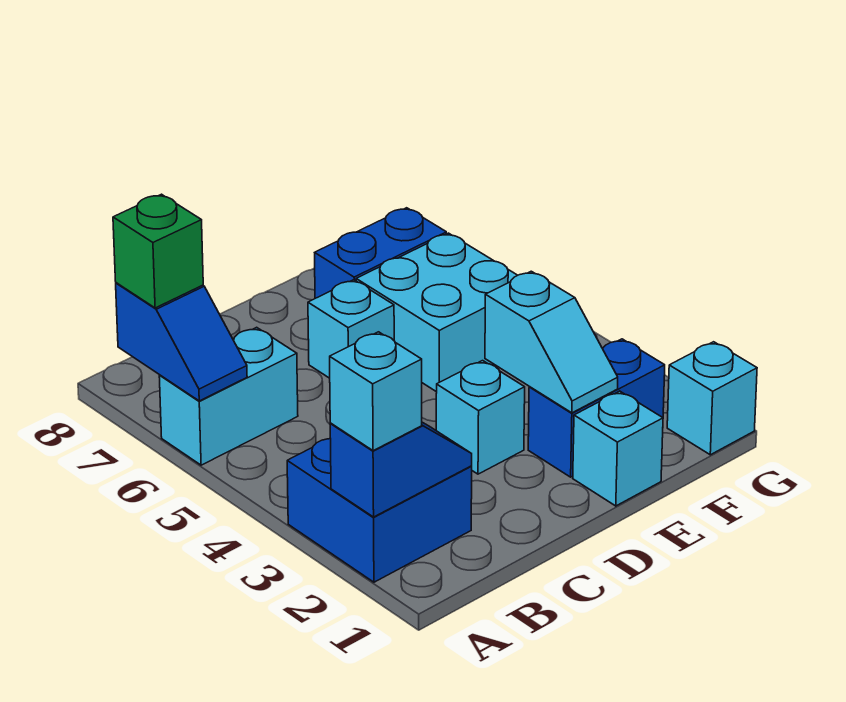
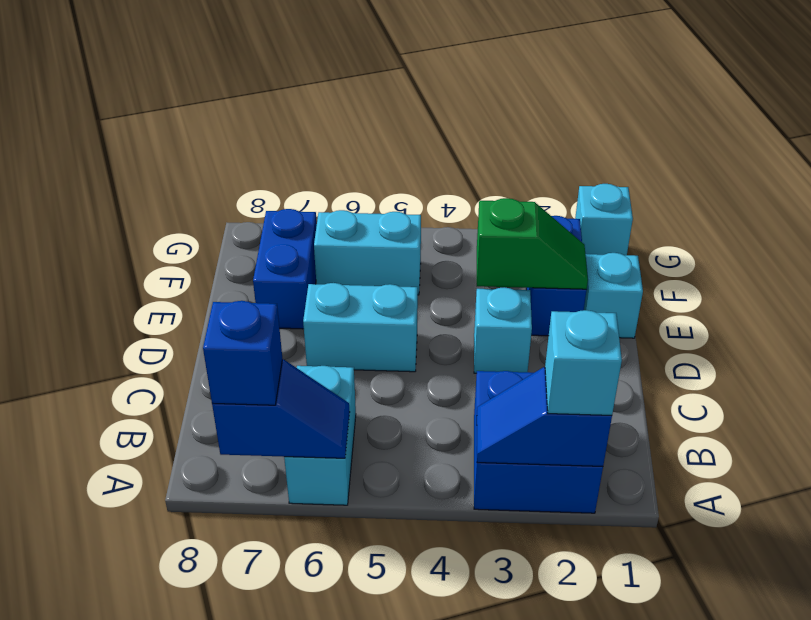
blue slope A2:B2 level 2 top A -> blue slope A2:A3 level 2 top 2
green brick A7 level 3 -> blue brick A7 level 3
cyan brick D6 level 1 -> cyan brick D5:D6 level 1
cyan slope E2:E3 level 2 top 3 -> green slope E2:E3 level 2 top 3
cyan brick E5:F6 level 1 -> cyan brick F5:F6 level 1

